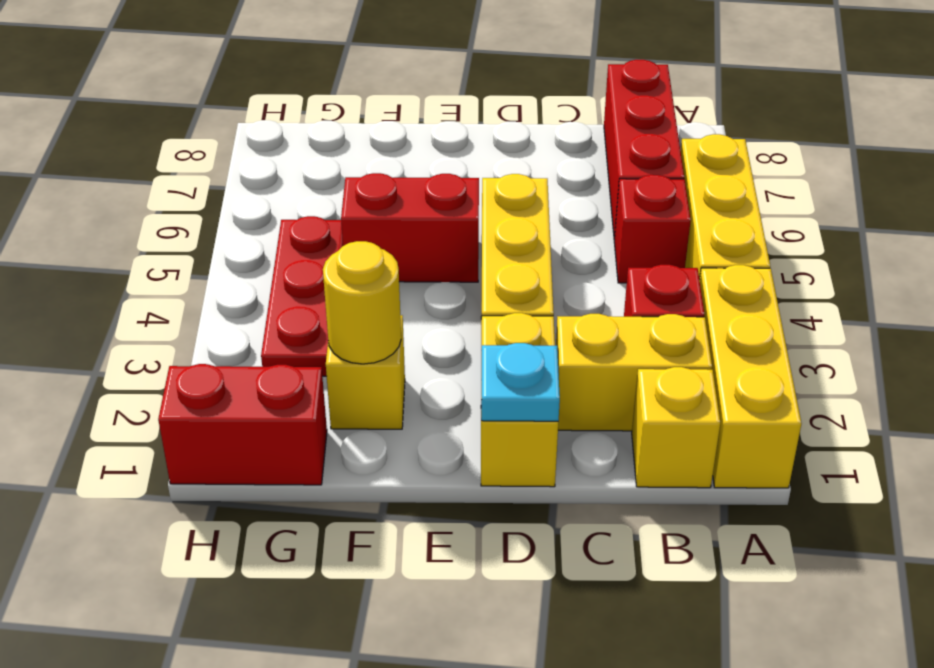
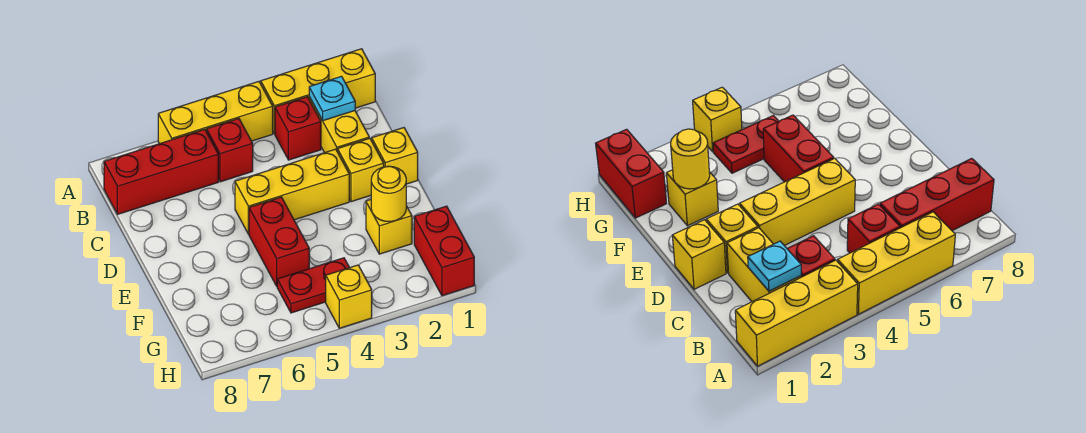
yellow brick B1 level 1 -> yellow brick H4 level 1
cyan plate D1 level 2 -> cyan plate B2 level 2
red plate G3:G5 level 1 -> red plate G4:G5 level 1

